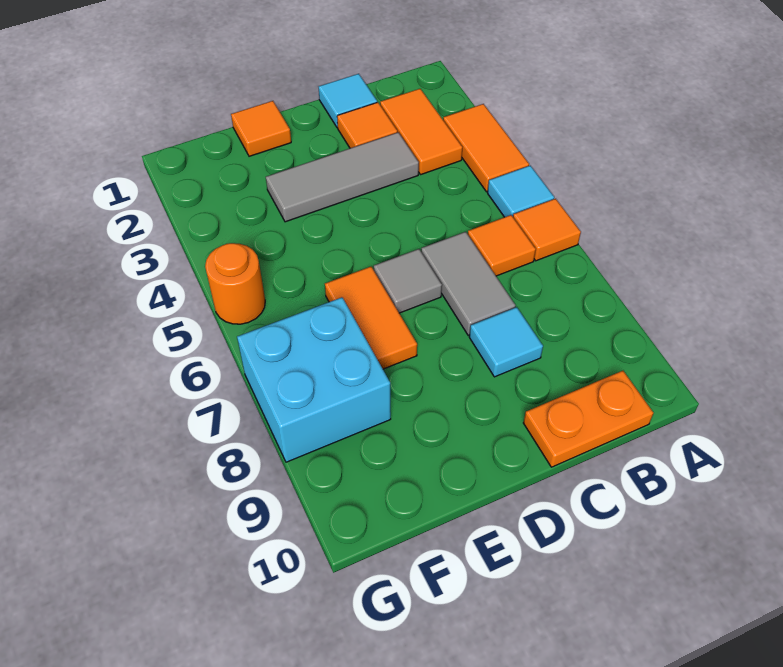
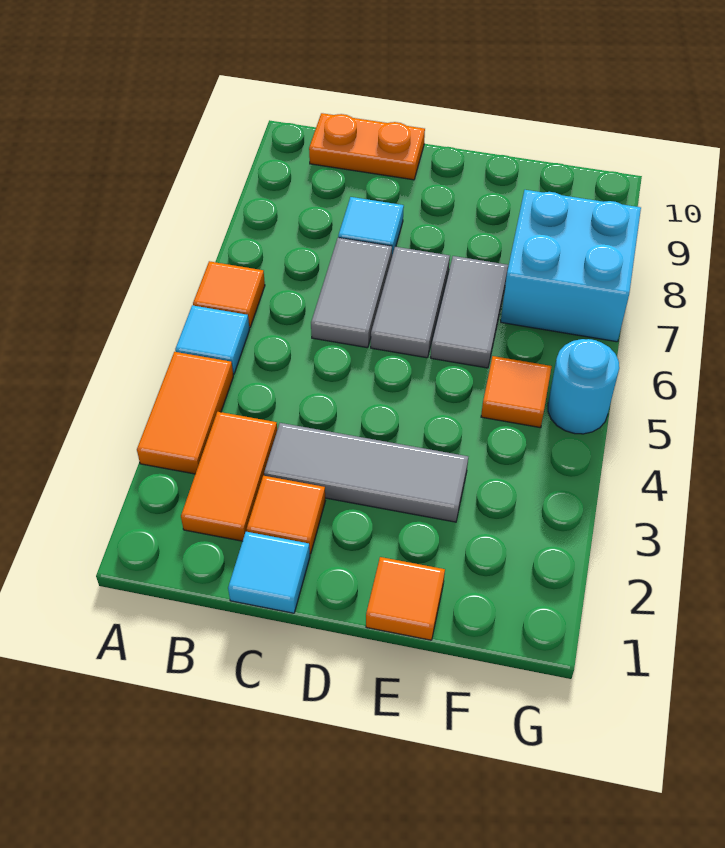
orange tile B6 level 1 -> orange tile F5 level 1
grey tile D6 level 1 -> grey tile D6:D7 level 1
orange tile E6:E7 level 1 -> grey tile E6:E7 level 1
orange round brick G5 level 1 -> cyan round brick G5 level 1

